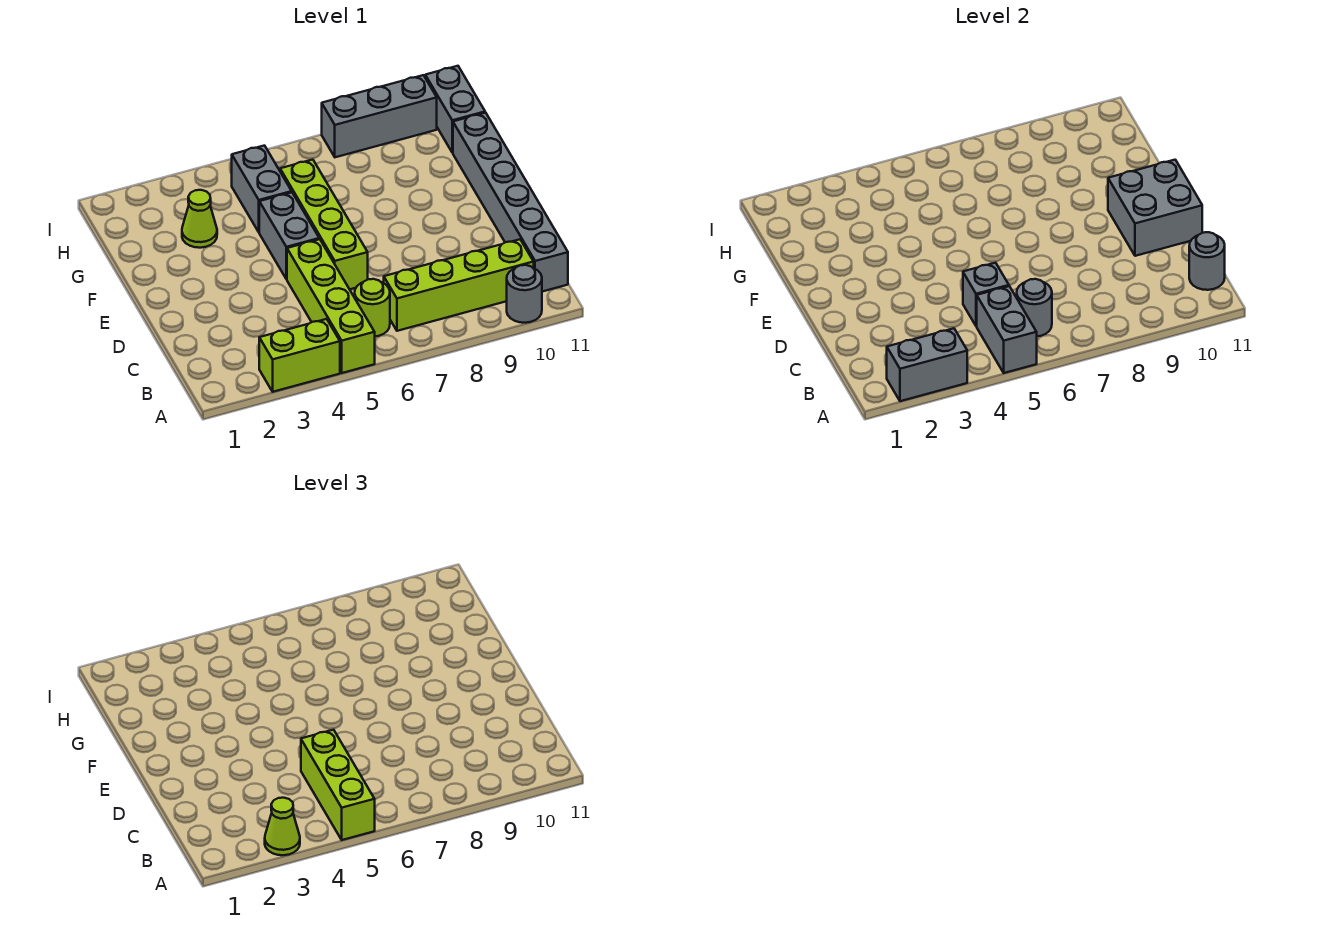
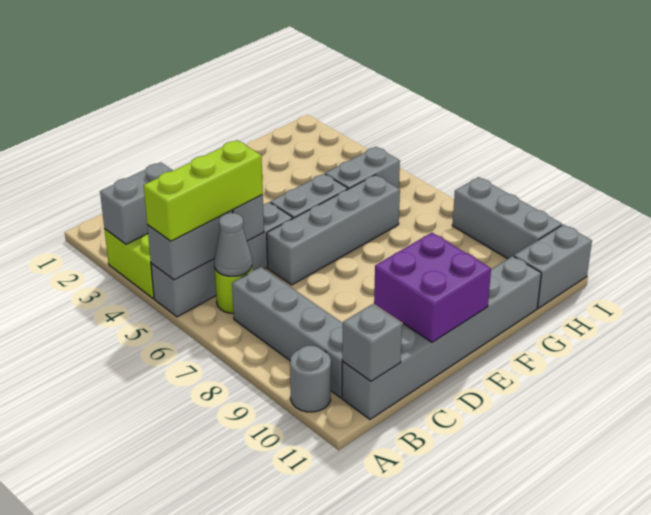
grey brick A2:A3 level 2 -> grey brick A3:B3 level 2
lime cone A3 level 3 -> none
lime brick A5:D5 level 1 -> grey brick A5:D5 level 1
grey round brick B6 level 2 -> grey cone B6 level 2
lime brick B7:B10 level 1 -> grey brick B7:B10 level 1
grey round brick B11 level 2 -> grey brick B11 level 2
lime brick D6:G6 level 1 -> grey brick D6:G6 level 1
grey brick D10:E11 level 2 -> purple brick D10:E11 level 2
lime cone G3 level 1 -> none

